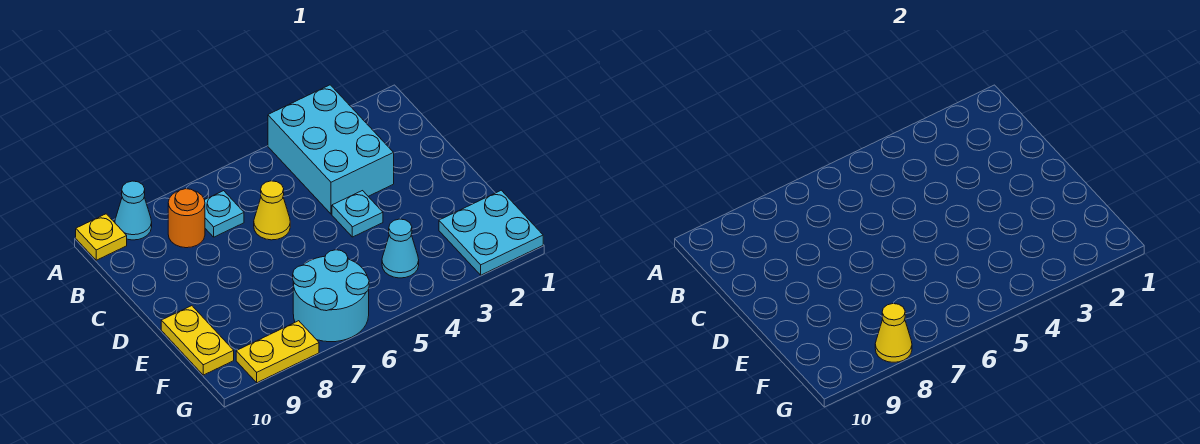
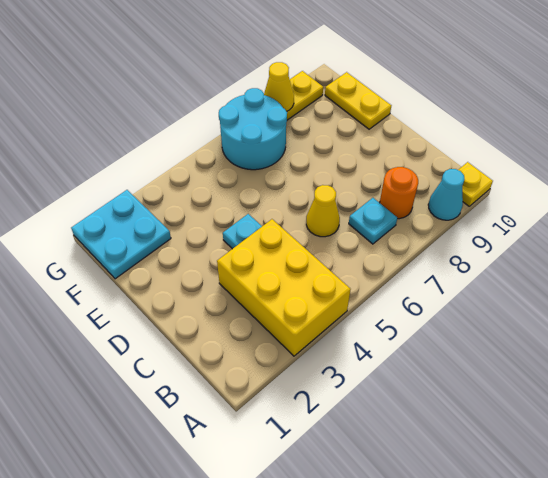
cyan brick A3:C4 level 1 -> yellow brick A3:C4 level 1
cyan cone F4 level 1 -> none

